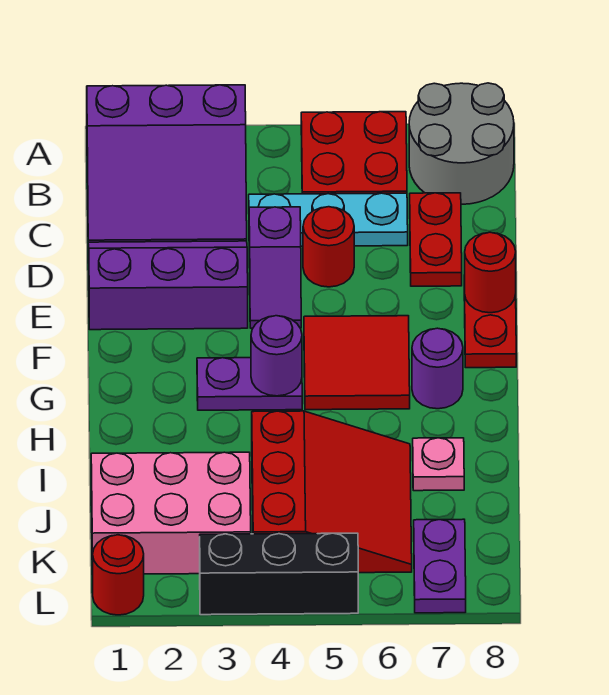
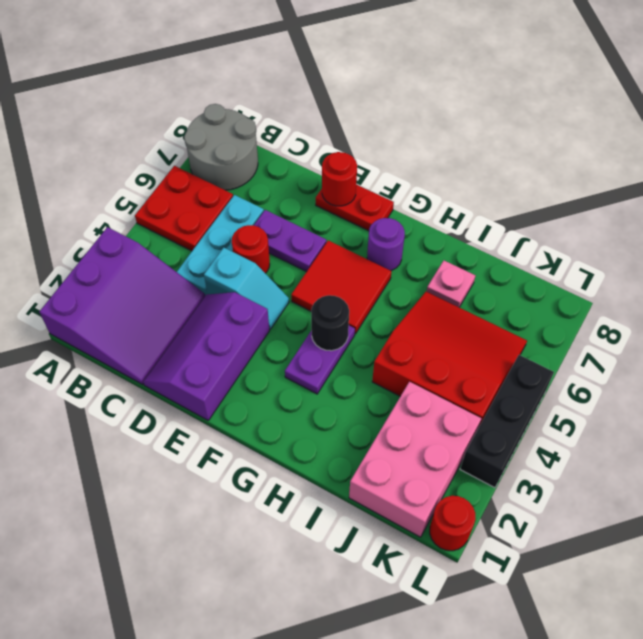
red plate C7:D7 level 1 -> none
purple slope D4:E4 level 1 top D -> cyan slope D4:E4 level 1 top D
purple round brick G4 level 2 -> black round brick G4 level 2
purple plate K7:L7 level 1 -> purple plate D6:E6 level 1

